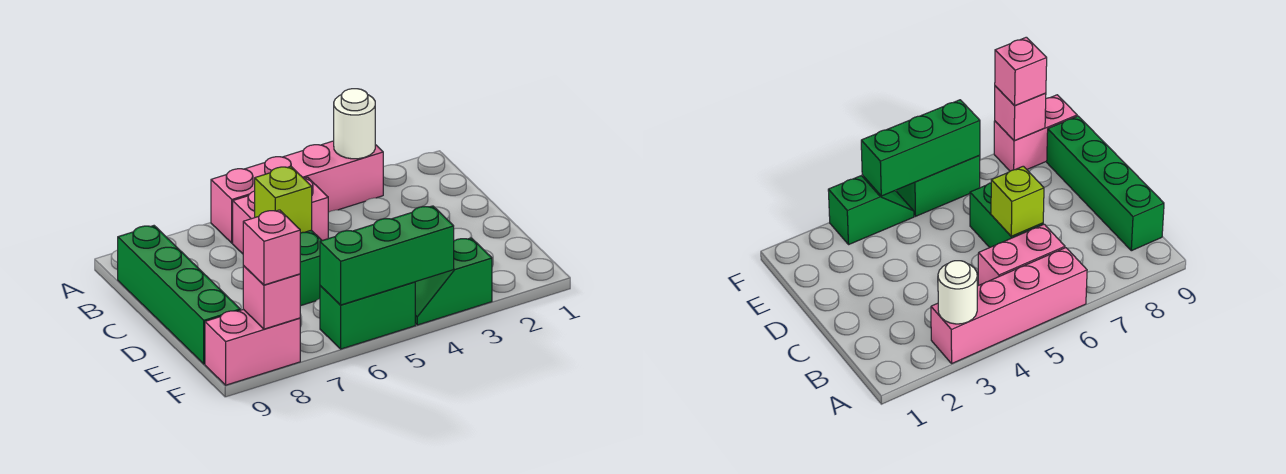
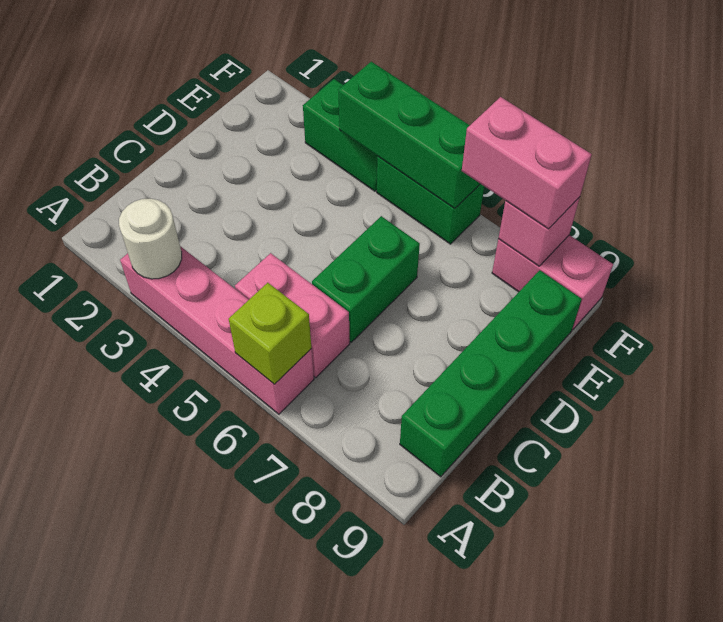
lime brick C6 level 2 -> lime brick A6 level 2
pink brick F8 level 3 -> pink brick F7:F8 level 3

